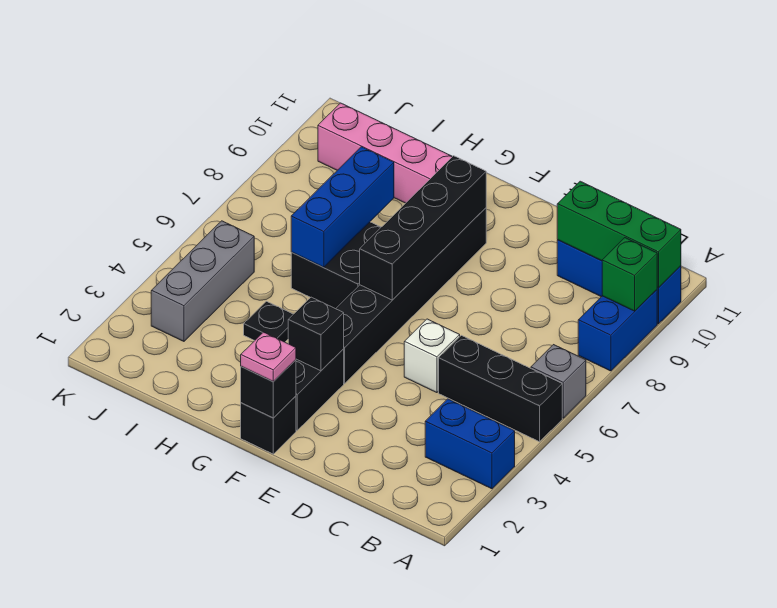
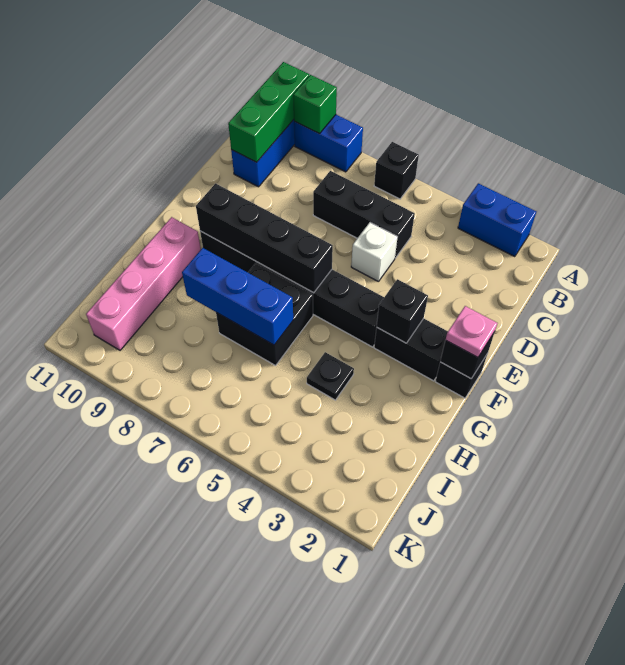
blue brick A3:B3 level 1 -> blue brick A2:A3 level 1
black brick A5:C5 level 1 -> black brick C5:C7 level 1
grey brick A6 level 1 -> black brick A6 level 1
grey brick J3:J5 level 1 -> none

